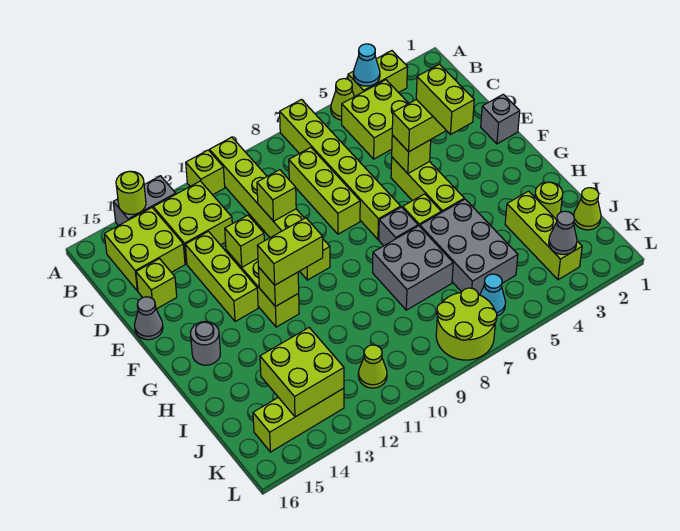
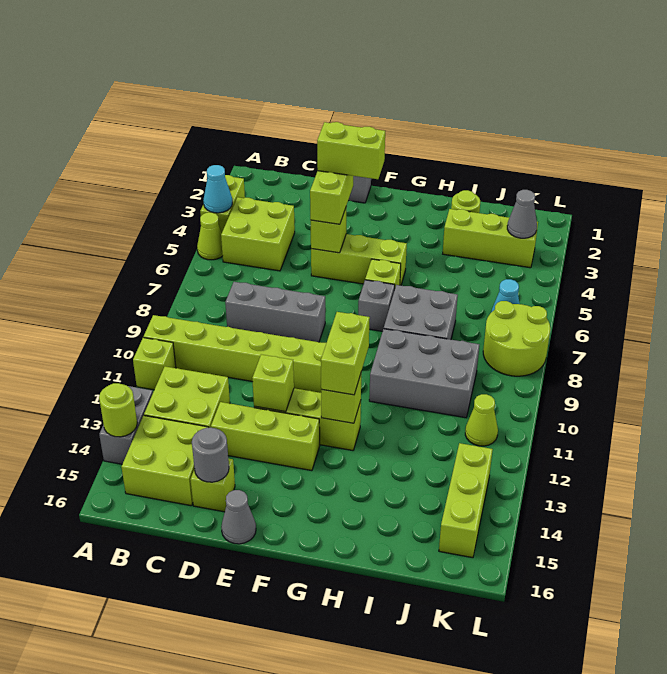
lime brick A7:F7 level 1 -> none
lime brick C8:E8 level 1 -> grey brick C8:E8 level 1
lime brick D10 level 2 -> none
grey round brick G15 level 1 -> grey round brick D15 level 2
grey brick H5:J6 level 1 -> grey brick H9:J10 level 1
lime cone J1 level 1 -> none
lime brick J13:K14 level 2 -> none

